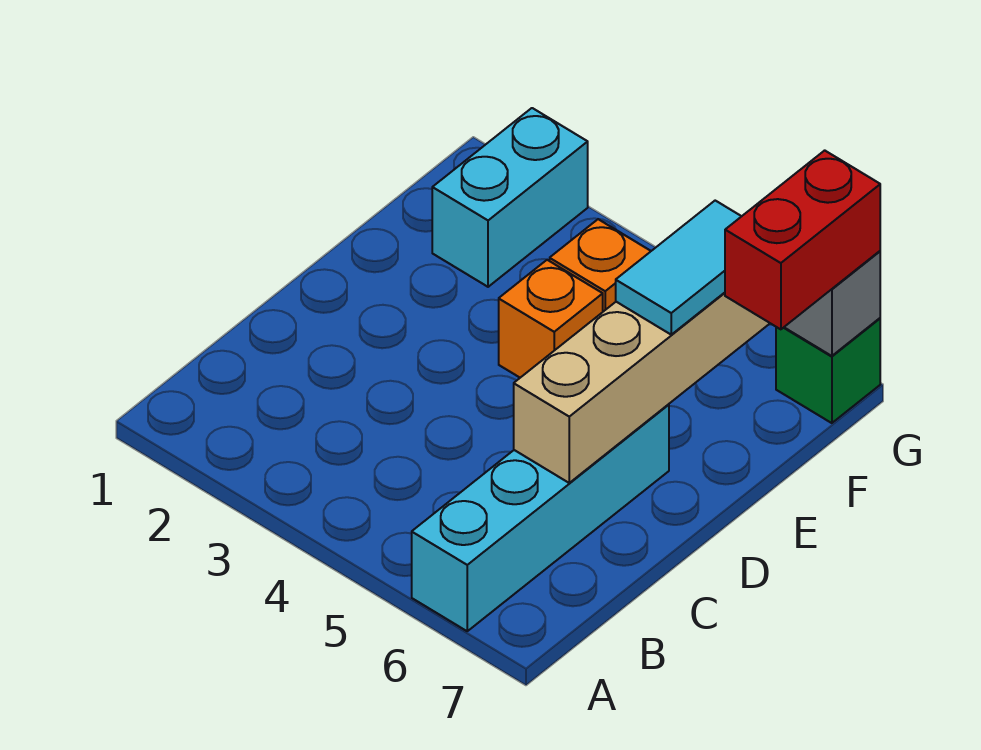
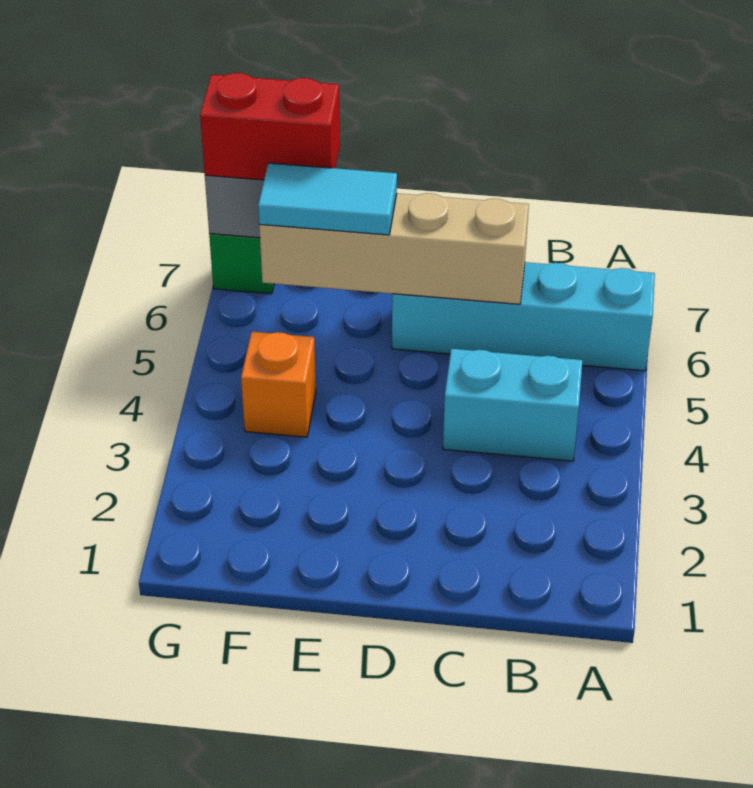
orange brick E4 level 1 -> none
cyan brick F2:G2 level 1 -> cyan brick B4:C4 level 1

